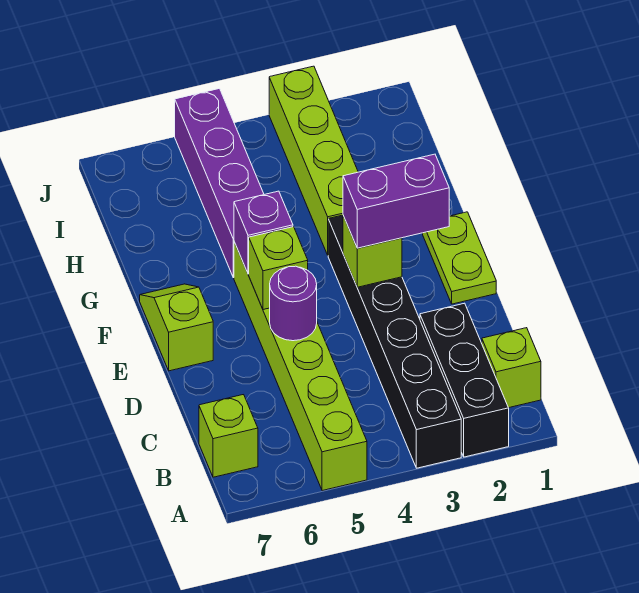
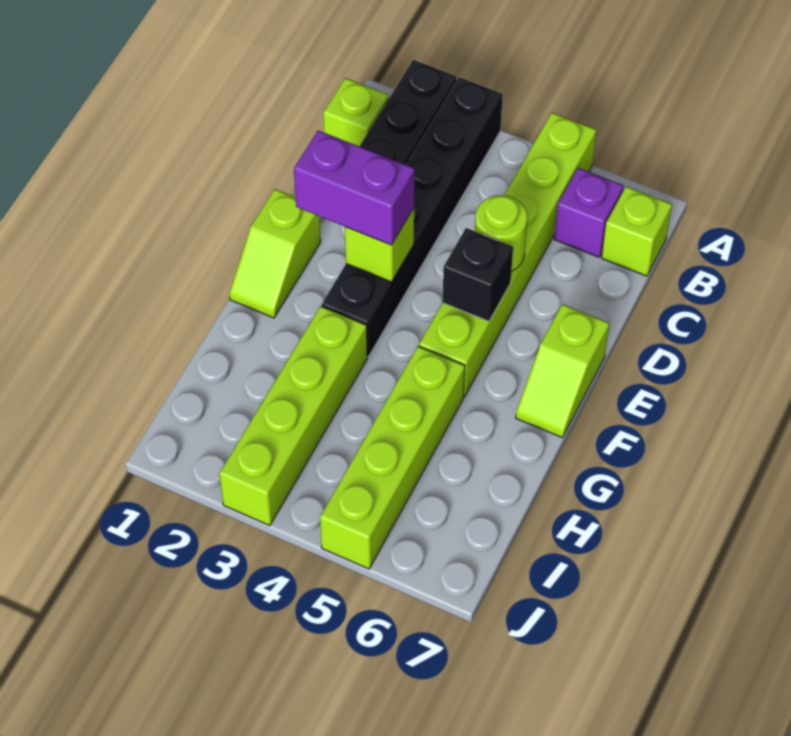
purple round brick D5 level 2 -> lime round brick D5 level 2
lime plate E1:F1 level 1 -> lime slope E1:F1 level 1 top E
lime brick E5 level 2 -> black brick E5 level 2
purple brick F5 level 2 -> purple brick B6 level 1
purple brick G5:J5 level 1 -> lime brick G5:J5 level 1

